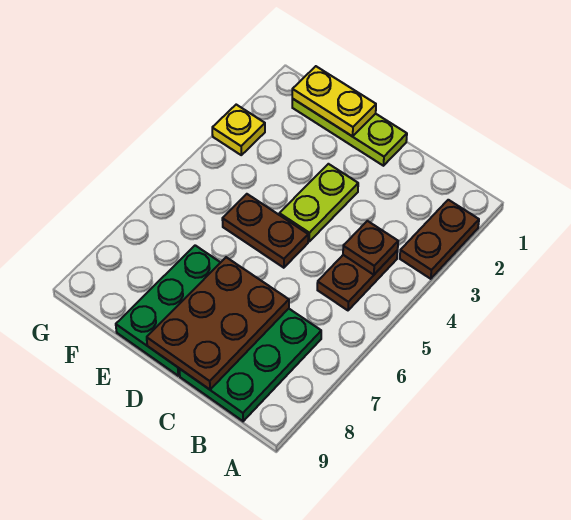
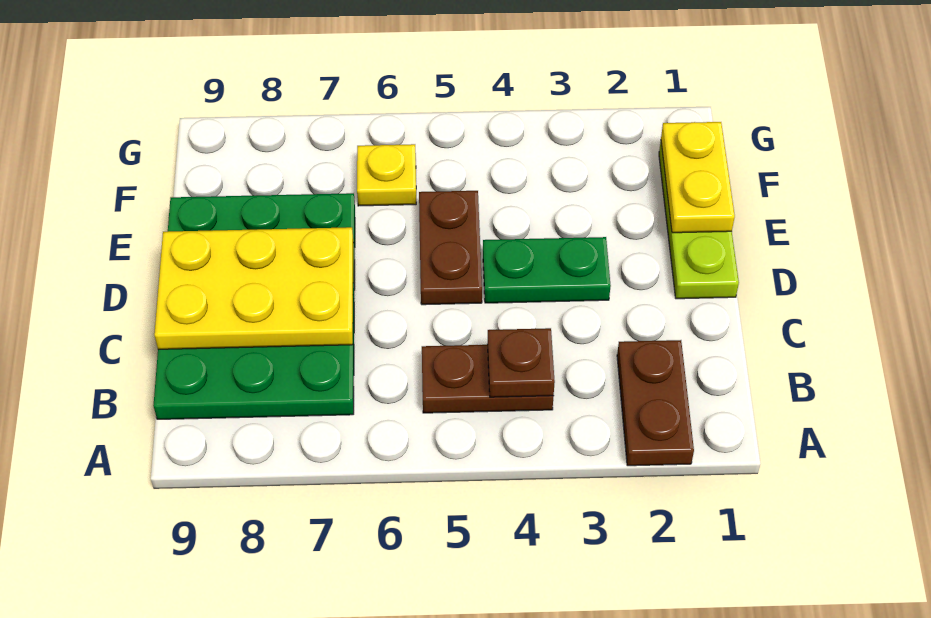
brown plate A2:A3 level 1 -> brown plate A2:B2 level 1
brown plate C7:D9 level 2 -> yellow plate C7:D9 level 2
lime plate D3:D4 level 1 -> green plate D3:D4 level 1
yellow plate G3 level 1 -> yellow plate F6 level 1

